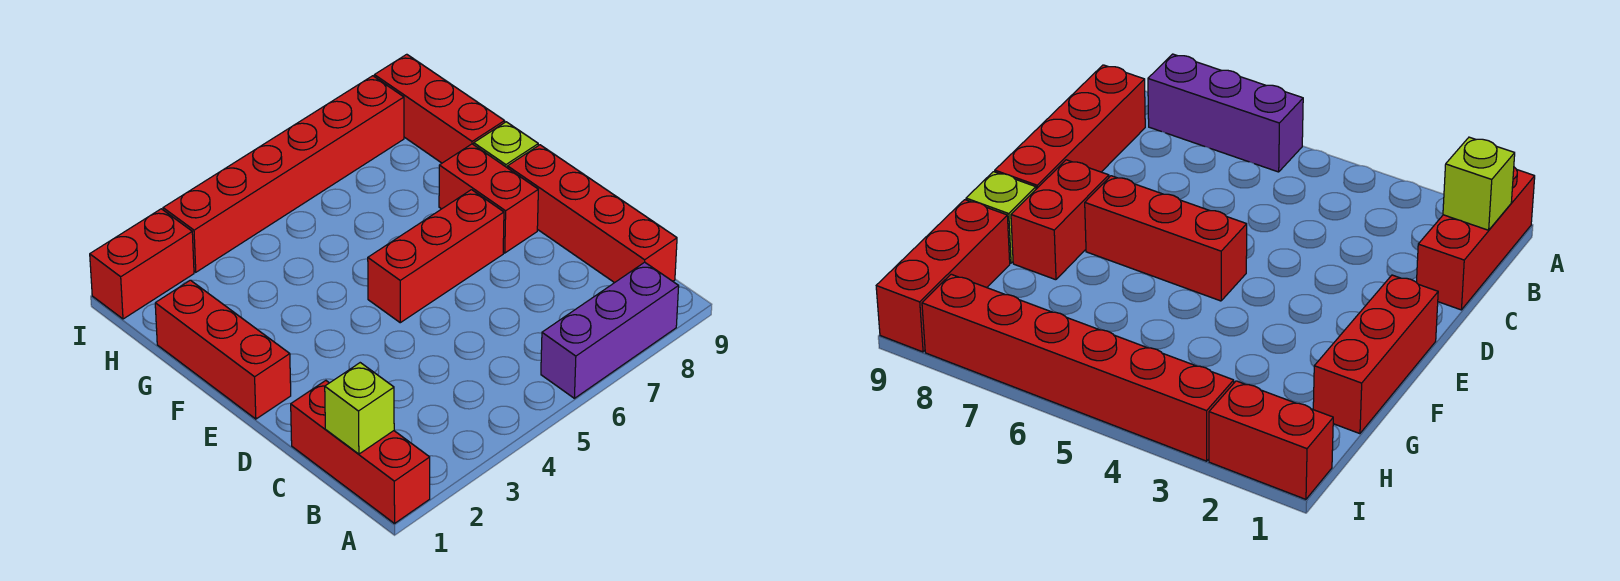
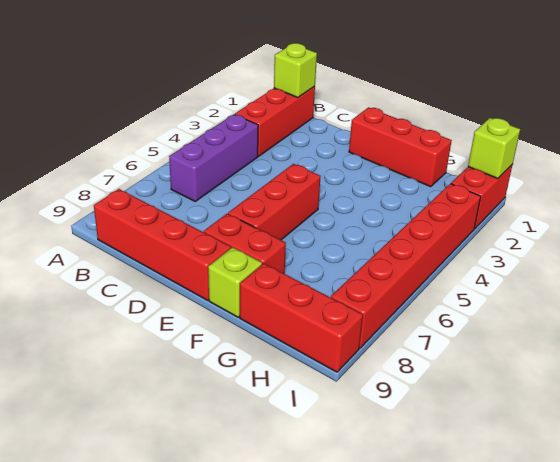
red brick A1:C1 level 1 -> red brick B1:B3 level 1
purple brick A6:A8 level 1 -> purple brick B4:B6 level 1
none -> lime brick I1 level 2

